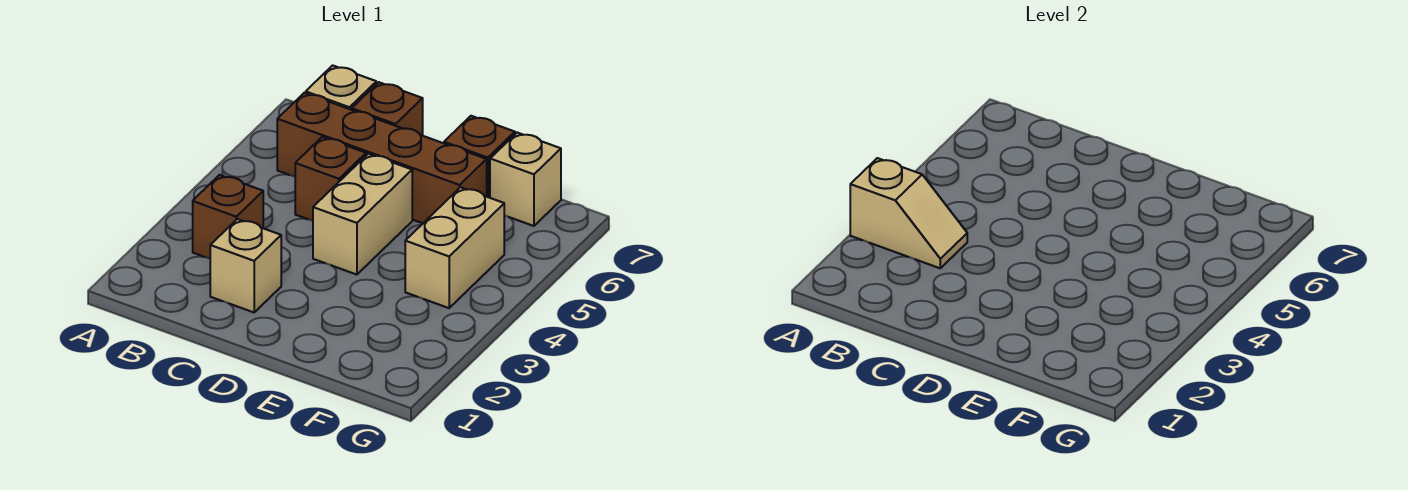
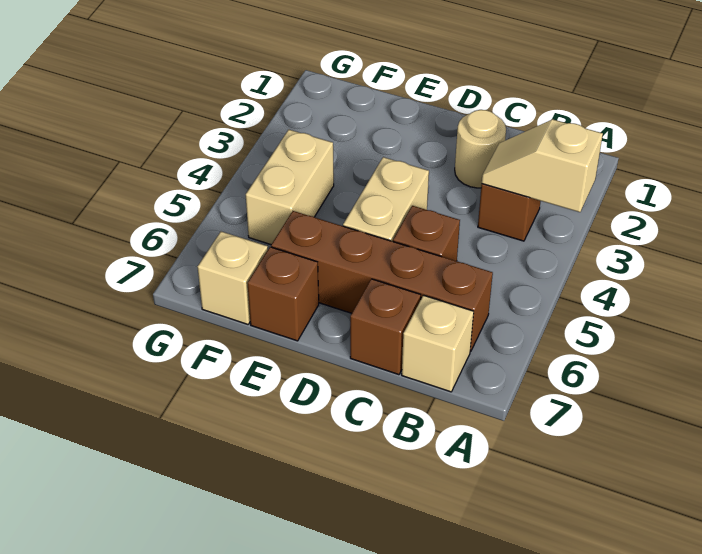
tan brick C2 level 1 -> tan round brick C2 level 1

